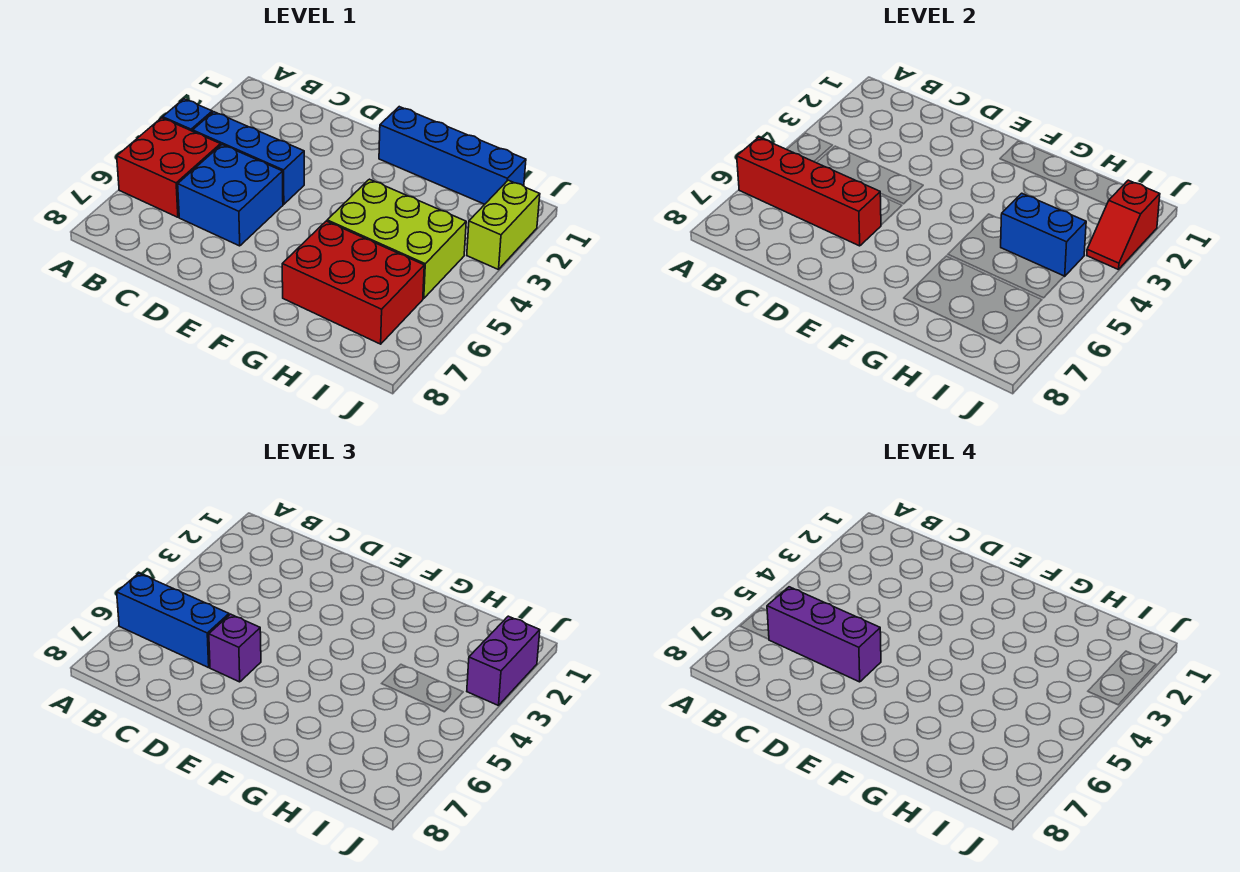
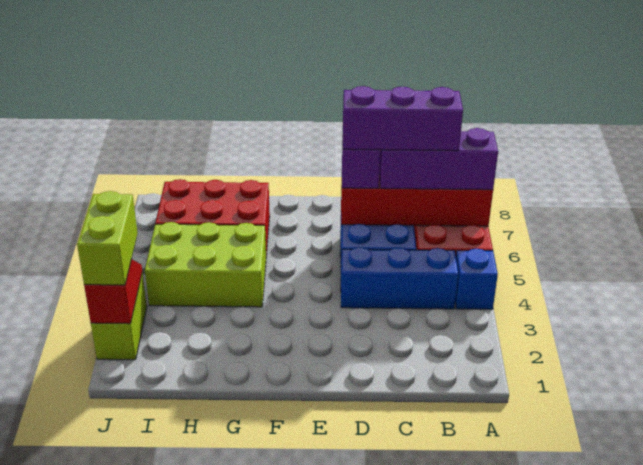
blue brick A6:C6 level 3 -> purple brick A6:C6 level 3
blue brick F1:I1 level 1 -> none
blue brick H4:I4 level 2 -> none
purple brick J2:J3 level 3 -> lime brick J2:J3 level 3

